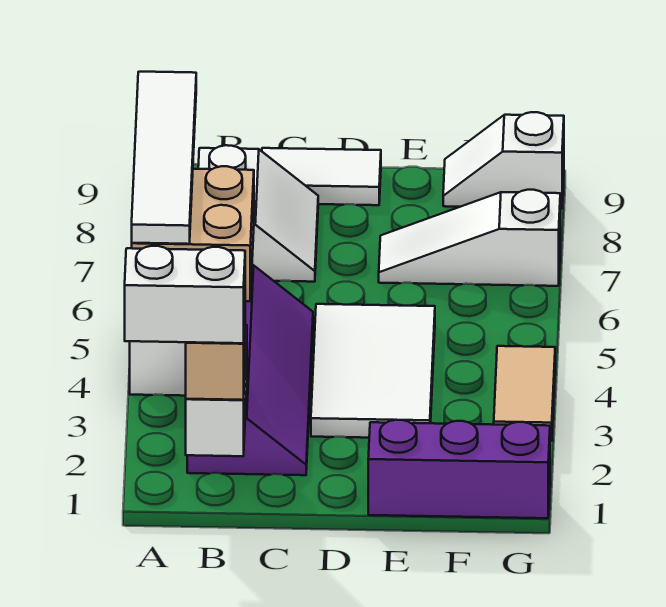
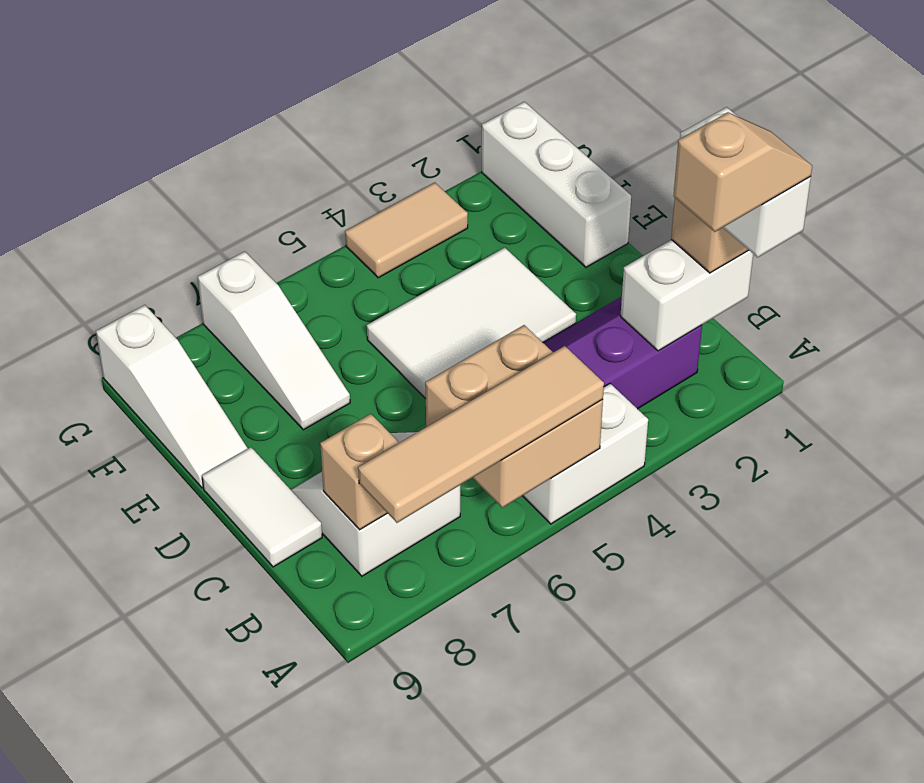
none -> tan slope A1:A2 level 5 top 2
white tile A5:A8 level 3 -> tan tile A5:A8 level 3
none -> tan brick B8 level 2
purple brick E1:G1 level 1 -> white brick E1:G1 level 1
white slope F9:G9 level 1 top G -> white slope E9:G9 level 1 top G

